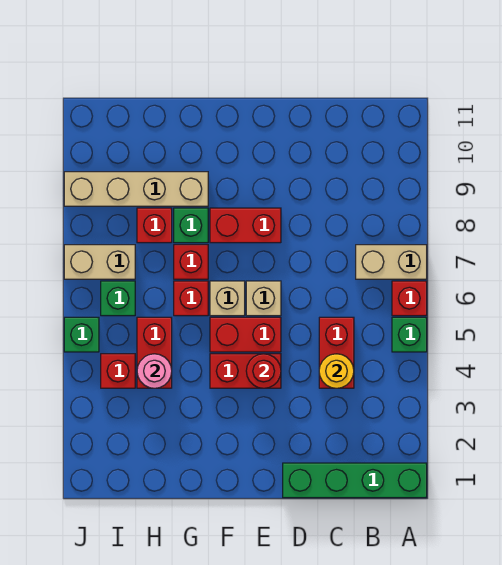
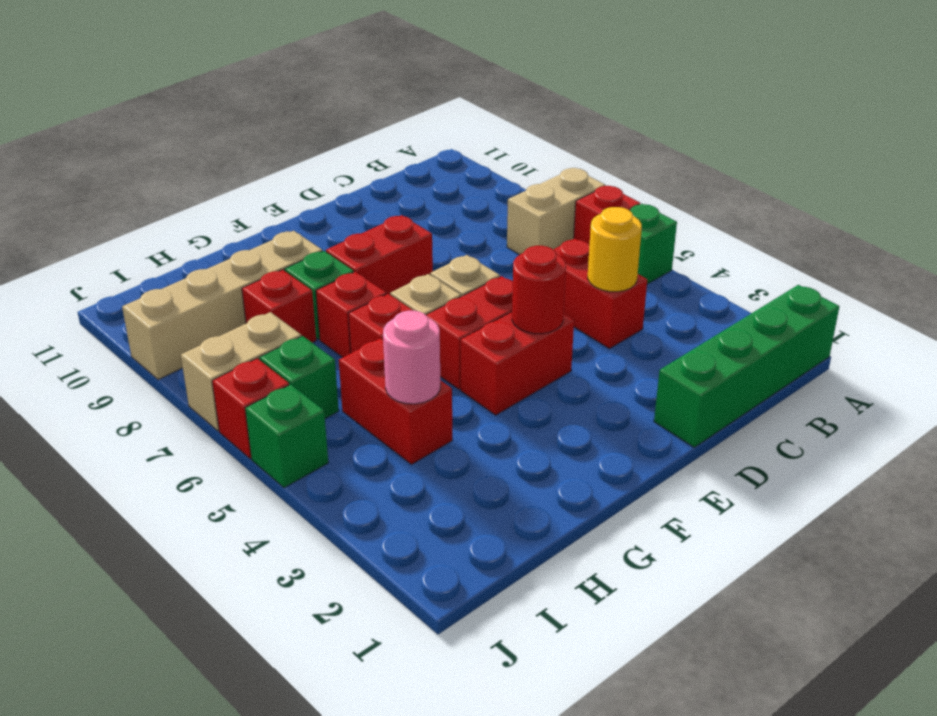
red brick I4 level 1 -> red brick J6 level 1

